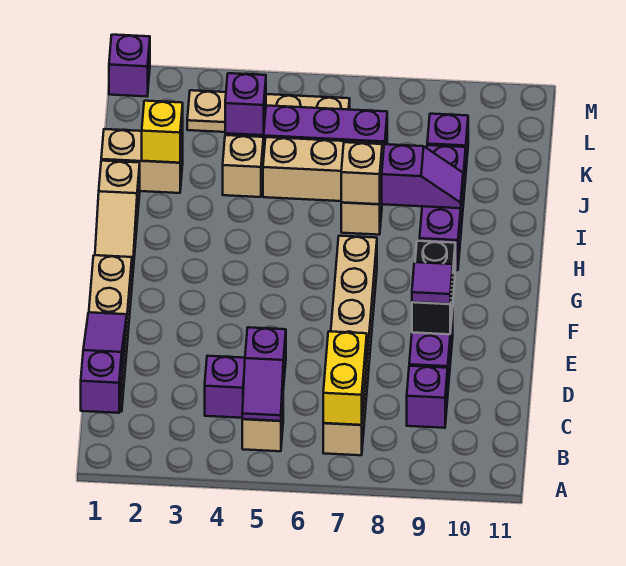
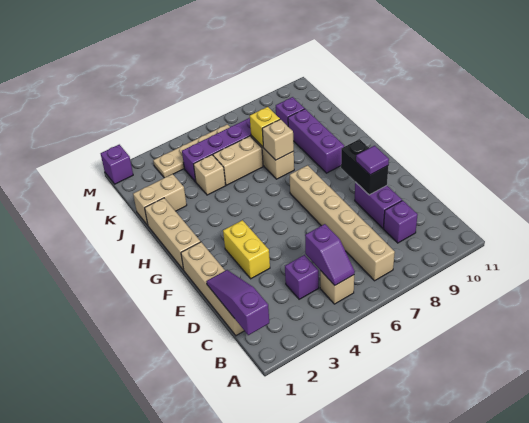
yellow brick B7:C7 level 2 -> yellow brick E3:F3 level 1
tan slope G1:I1 level 1 top I -> tan brick G1:I1 level 1
purple slope I8:I9 level 2 top 8 -> none
yellow brick J2 level 2 -> yellow brick J7 level 2
purple brick K4 level 2 -> none

